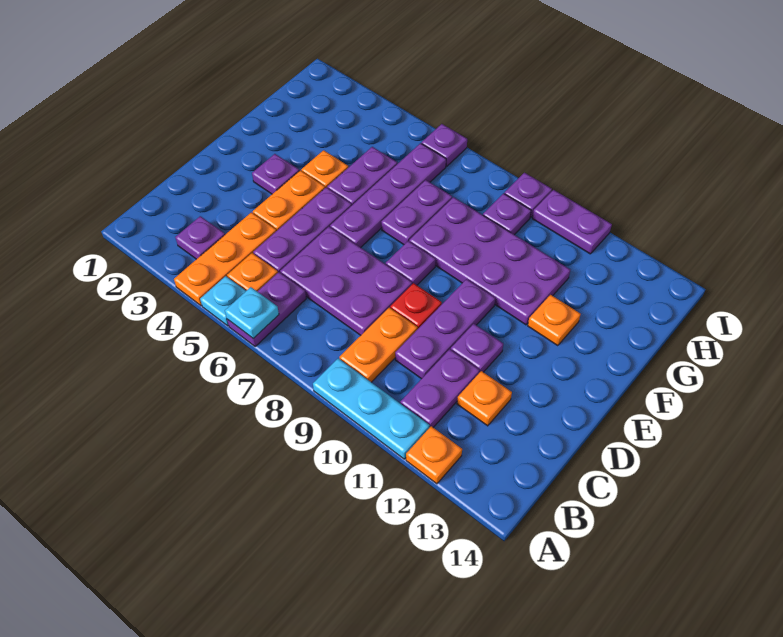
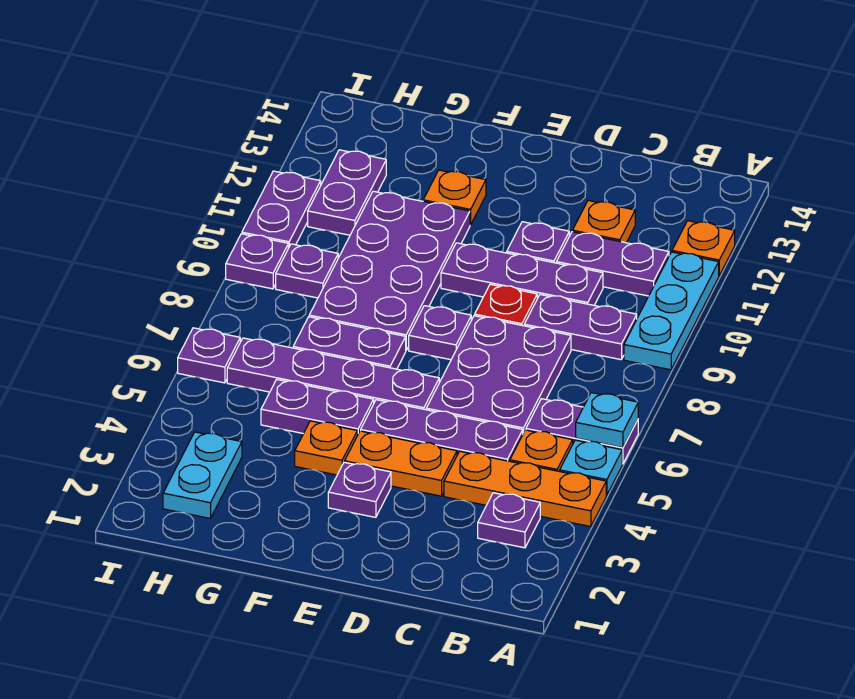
orange plate B9:C9 level 1 -> purple plate B9:C9 level 1
none -> cyan plate H2:H3 level 1
none -> purple plate H11:H12 level 1

